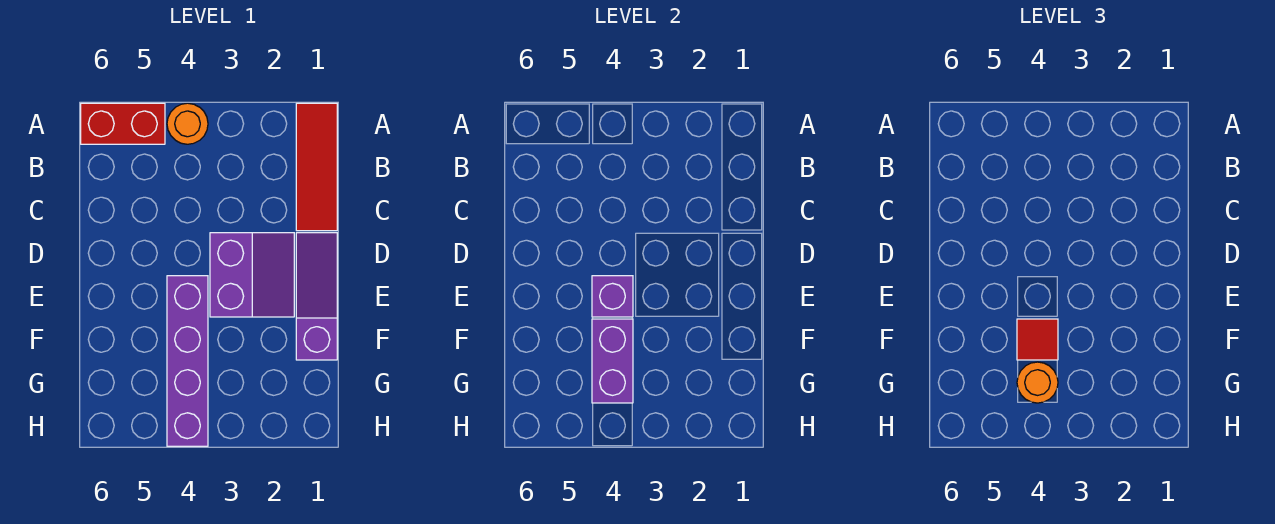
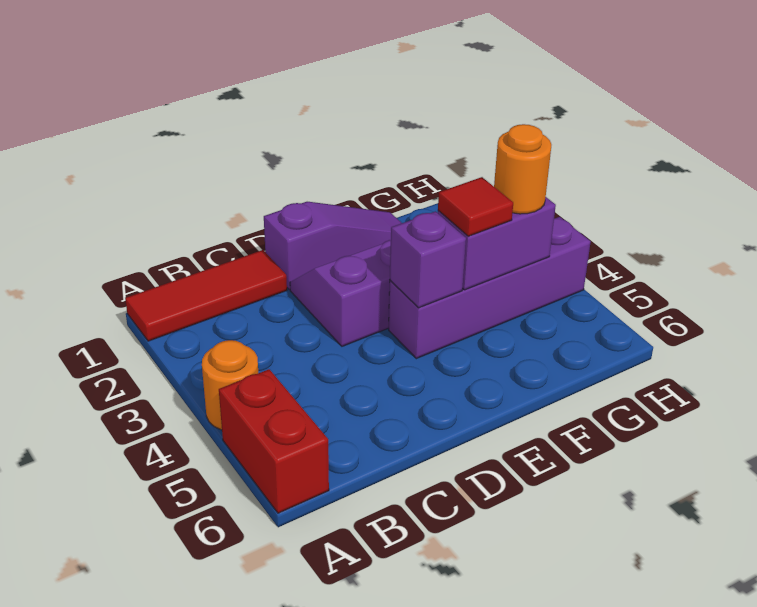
purple slope D1:F1 level 1 top F -> purple slope D1:F1 level 1 top D

